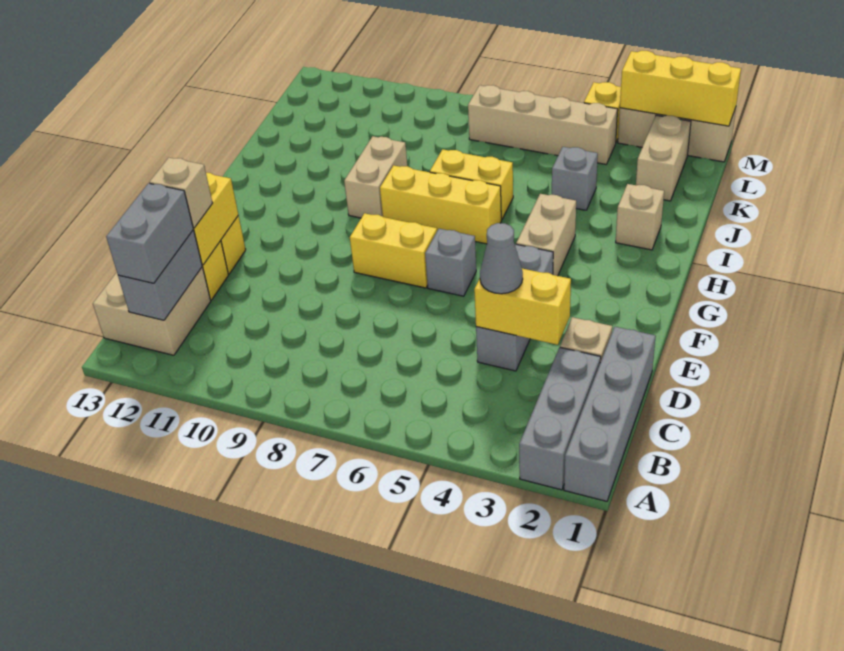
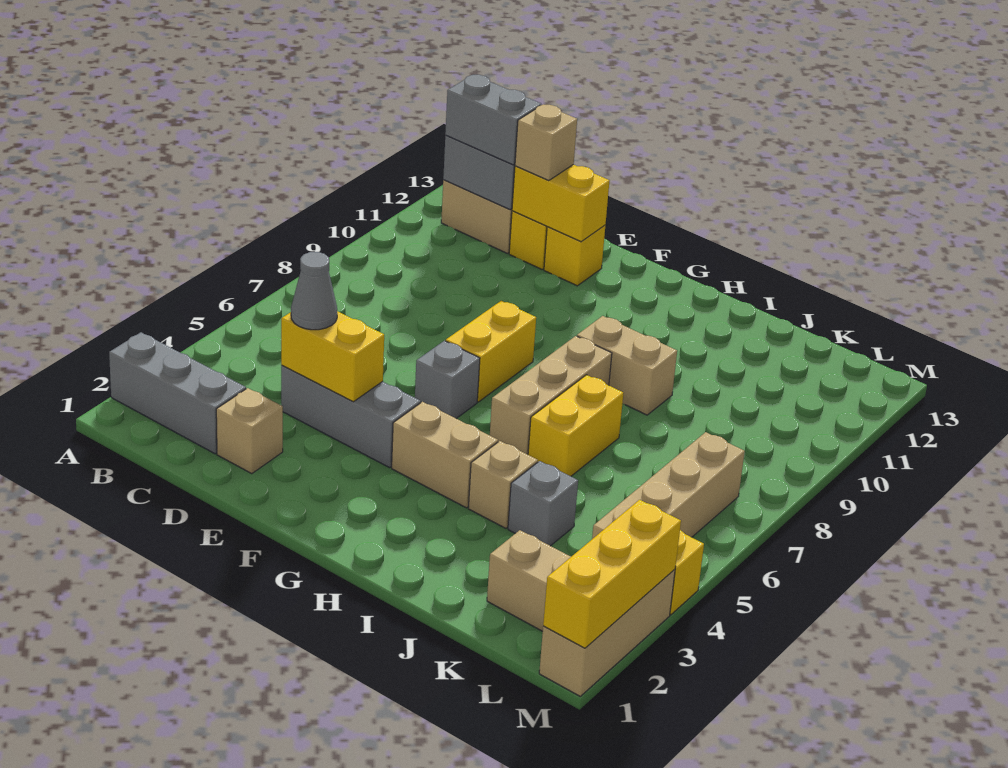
grey brick A1:D1 level 1 -> none
yellow brick D3:D4 level 2 -> yellow brick D4:E4 level 2
yellow brick H6:H8 level 1 -> tan brick H6:H8 level 1
tan brick I2 level 1 -> tan brick I4 level 1

